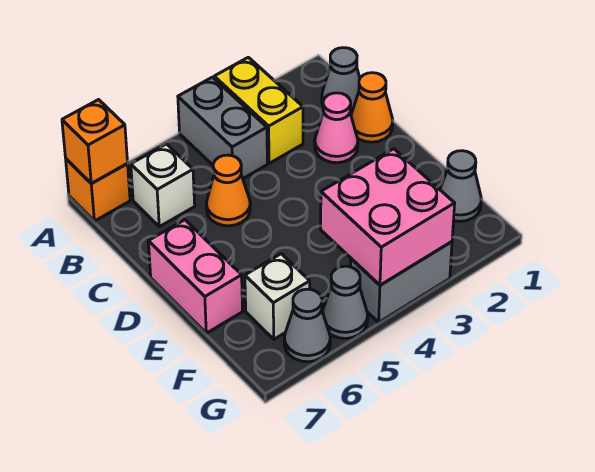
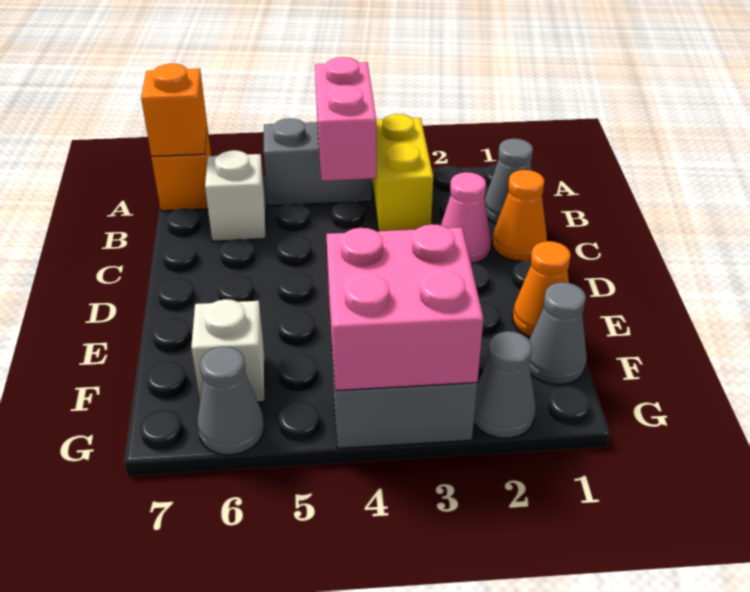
grey brick A4:B4 level 1 -> grey brick A4:A5 level 1
orange cone C5 level 1 -> orange cone E1 level 1
pink brick D7:E7 level 1 -> pink brick A4:B4 level 2
grey cone G5 level 1 -> grey cone G2 level 1

